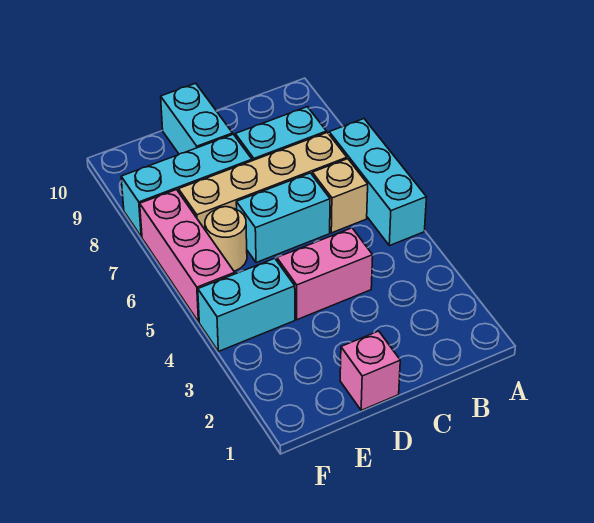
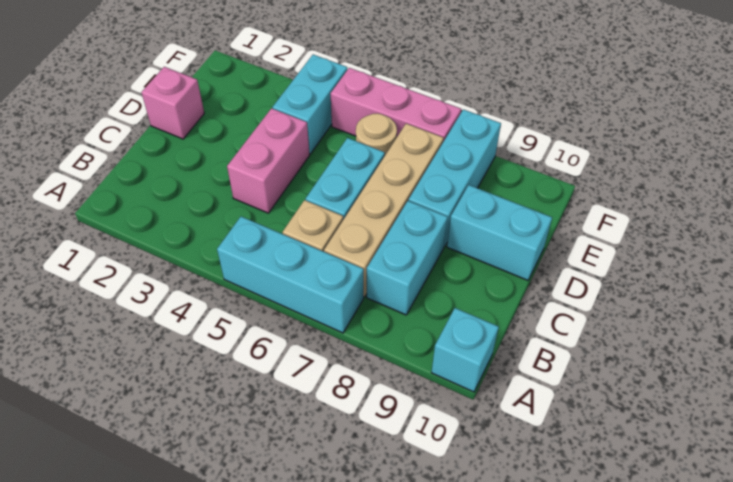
none -> cyan brick A10 level 1

